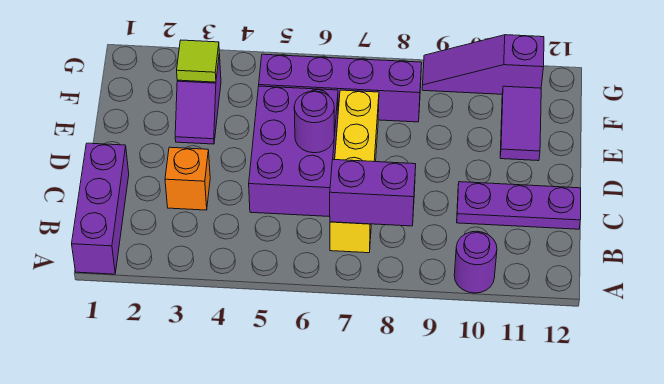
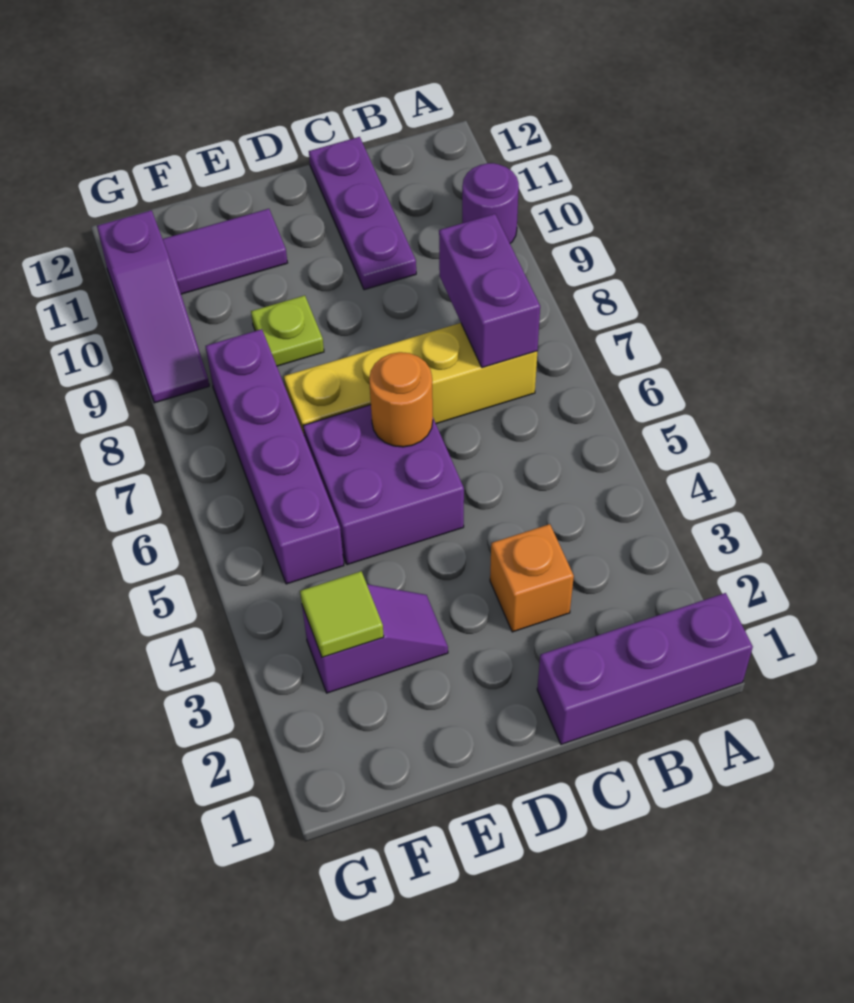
purple brick C5:E6 level 1 -> purple brick D5:E6 level 1
purple round brick D6 level 2 -> orange round brick D6 level 2
none -> lime plate E9 level 1

